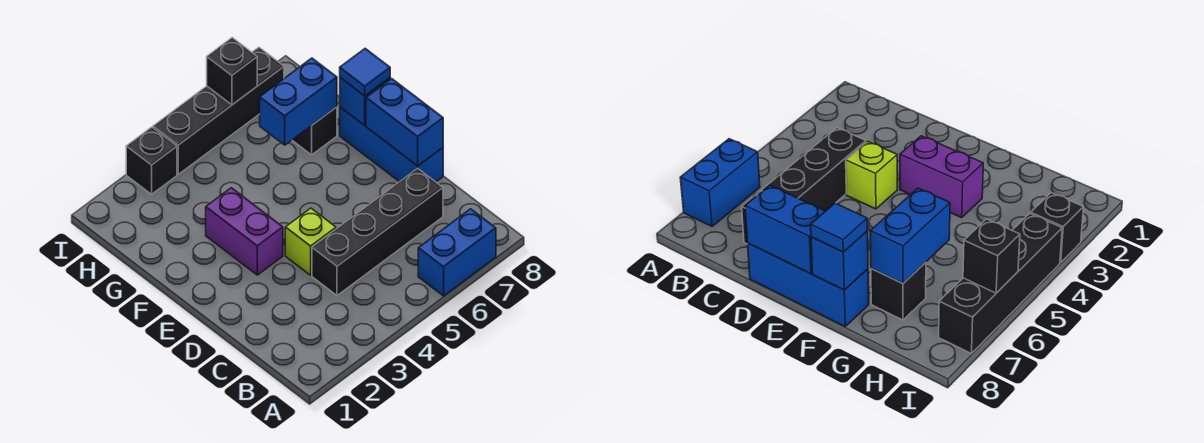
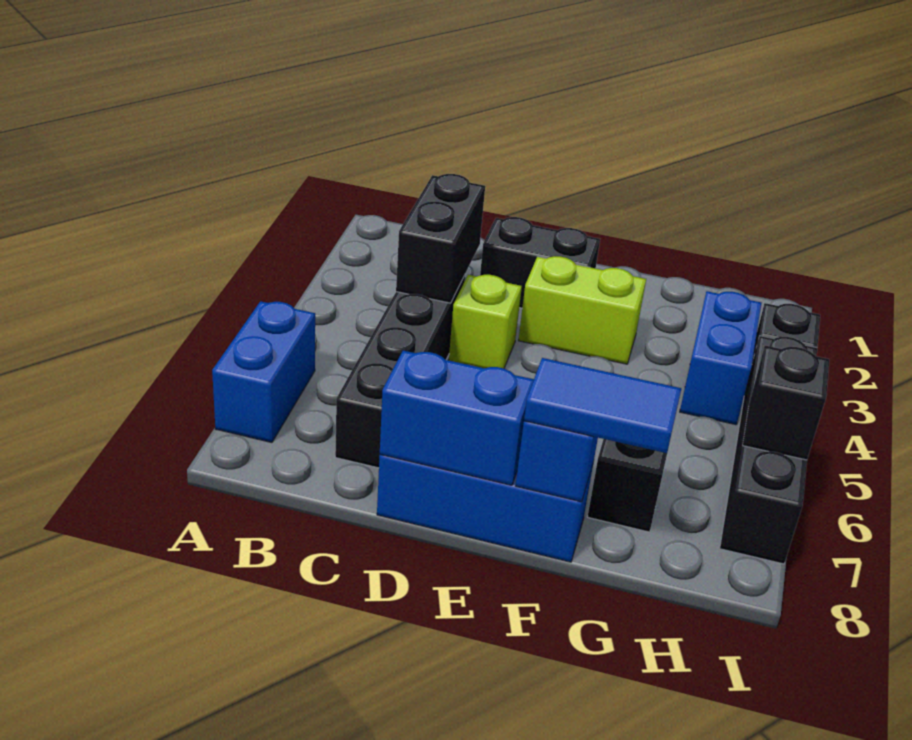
none -> black brick C3:C4 level 2
none -> black brick D2:E2 level 1
purple brick E3:F3 level 1 -> lime brick E3:F3 level 1
blue tile F8 level 3 -> blue tile F8:G8 level 3
blue brick G6:G7 level 2 -> blue brick H3:H4 level 1

